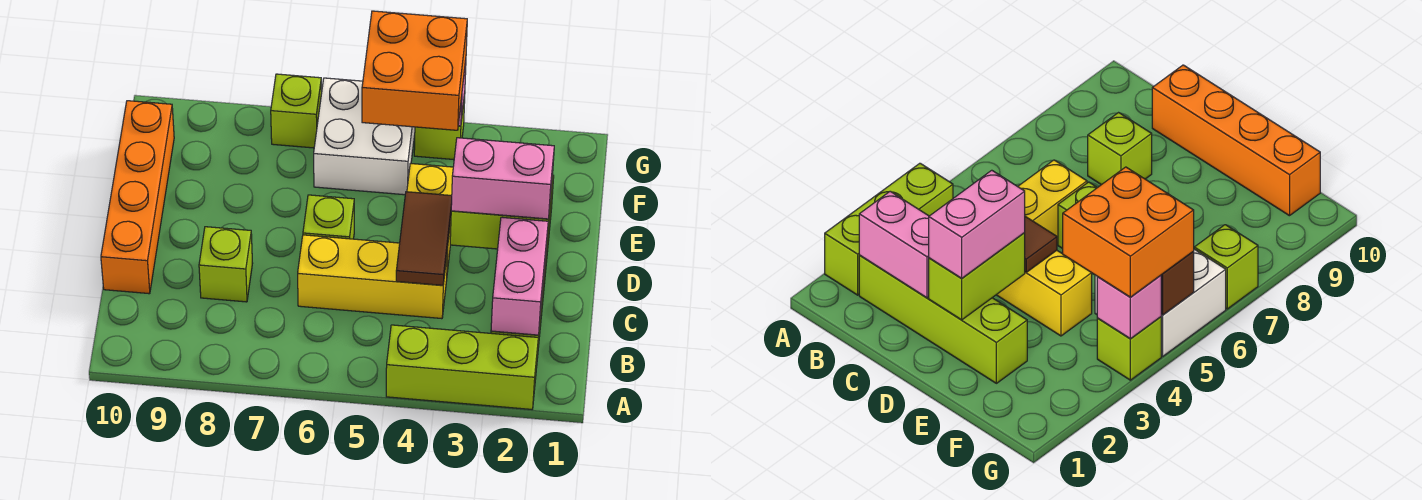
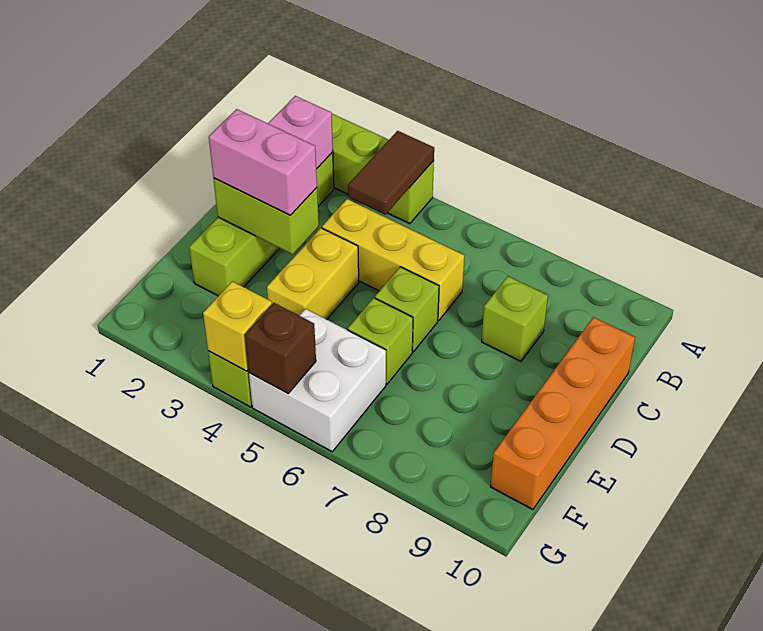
brown tile C4:D4 level 2 -> brown tile A4:B4 level 2
orange brick F4:G5 level 3 -> none
pink brick G4 level 2 -> yellow brick G4 level 2
lime brick G7 level 1 -> lime brick E6 level 1

